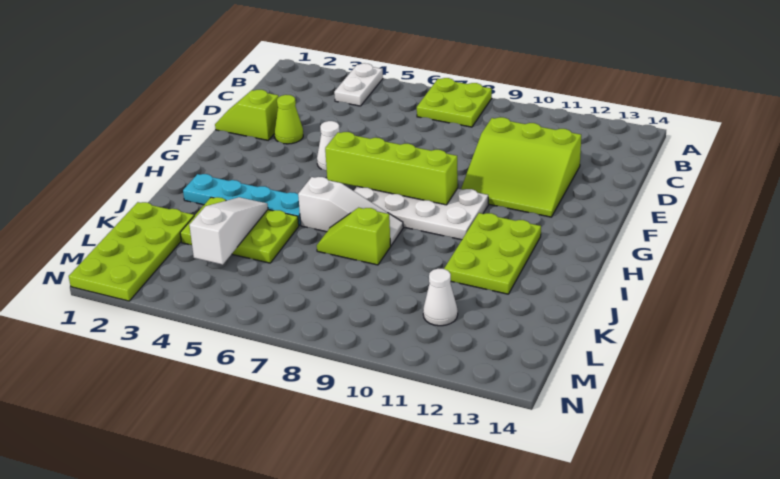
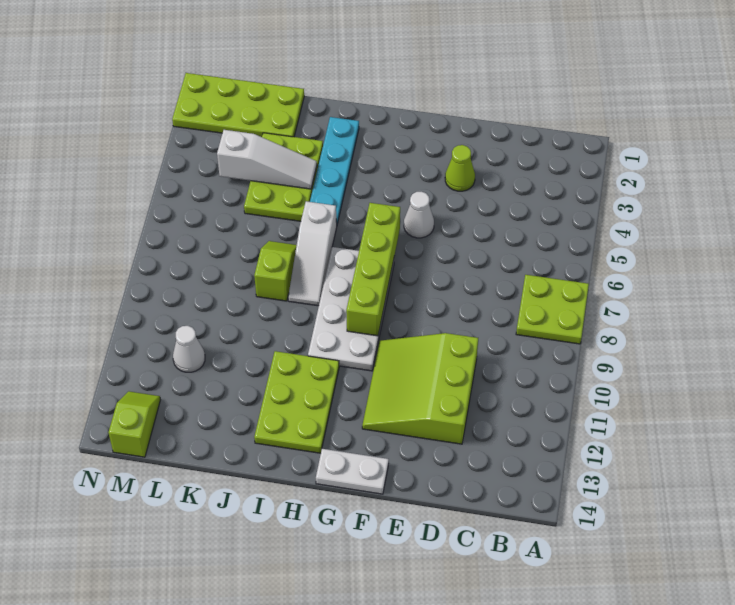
white plate A4:B4 level 1 -> white plate F14:G14 level 1
lime slope E1:E2 level 1 top 2 -> lime slope M13:M14 level 1 top 14
lime plate H11:J12 level 1 -> lime plate H11:I13 level 1

